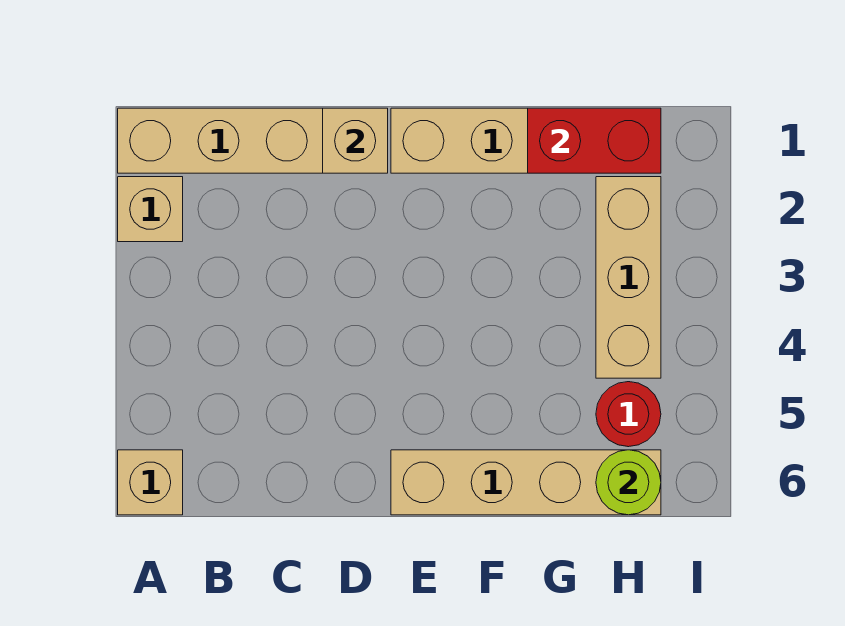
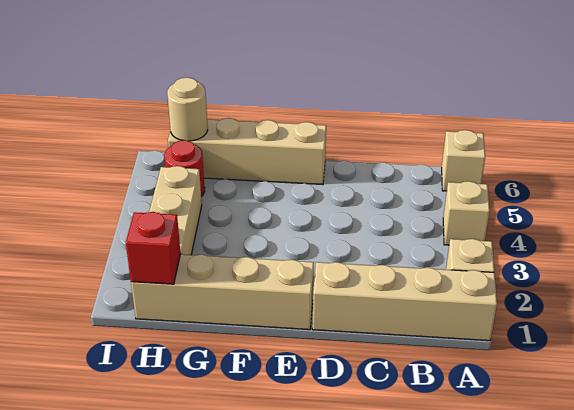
tan brick D1 level 2 -> tan brick A4 level 1
red brick G1:H1 level 2 -> red brick H1 level 2
lime round brick H6 level 2 -> tan round brick H6 level 2

